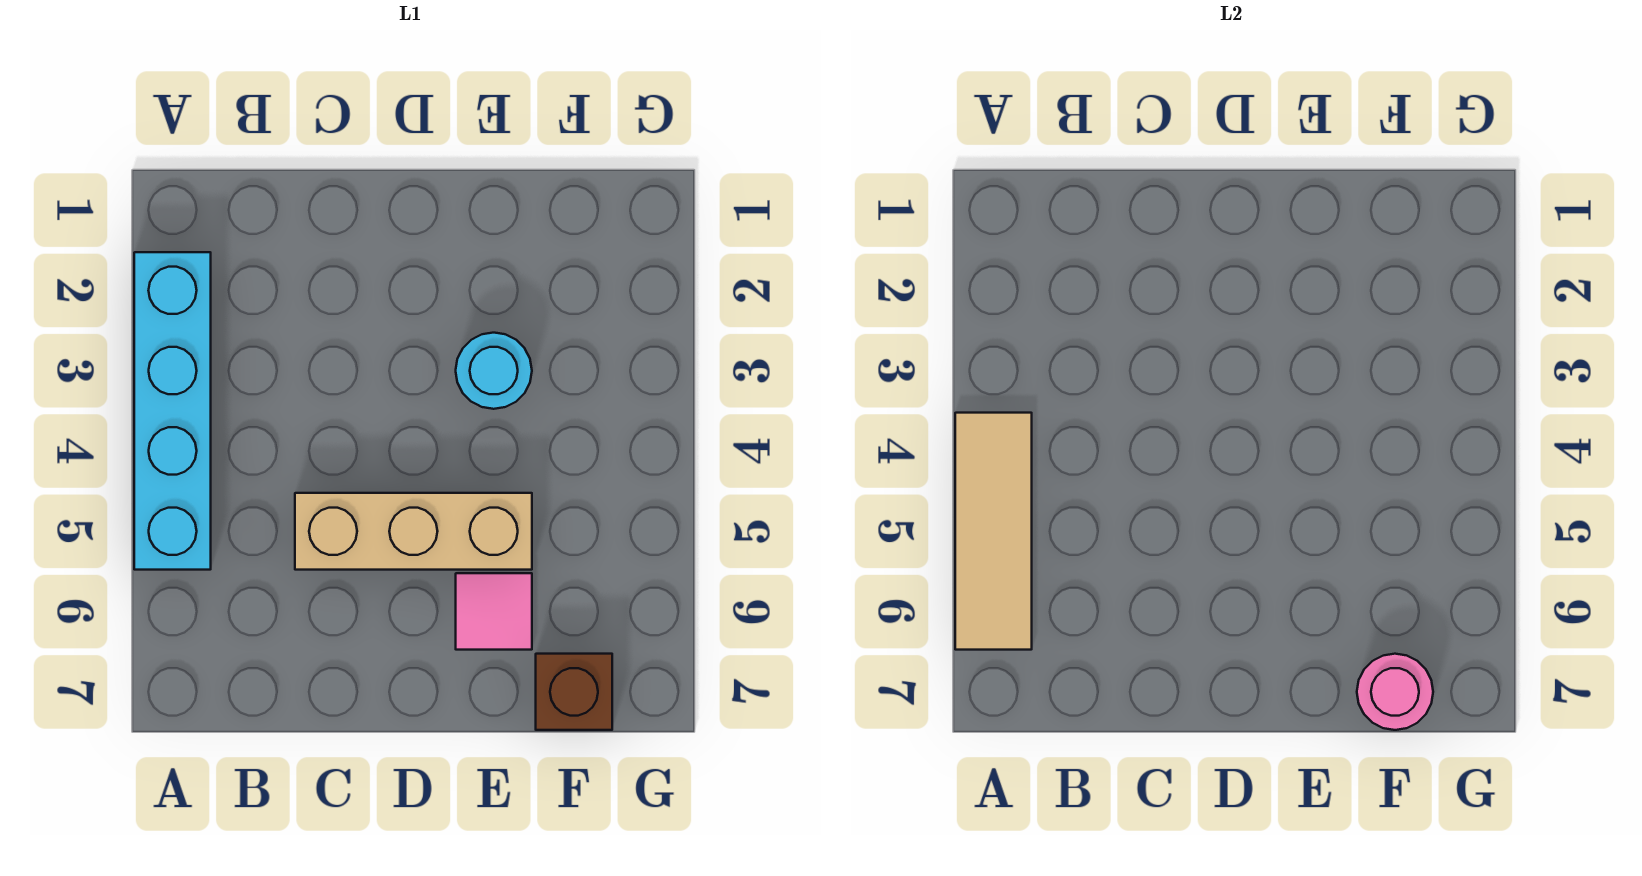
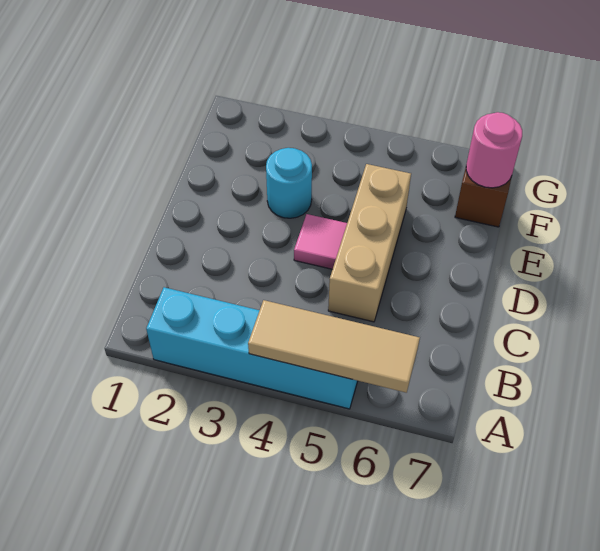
pink tile E6 level 1 -> pink tile D4 level 1

